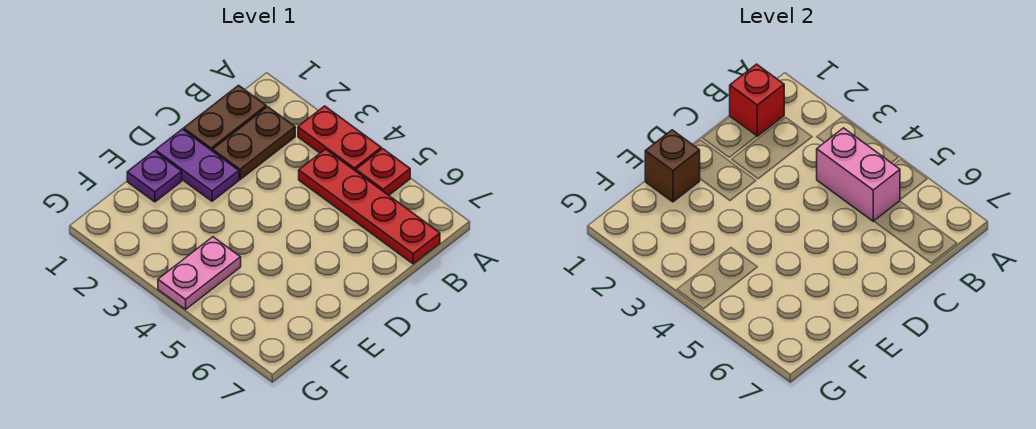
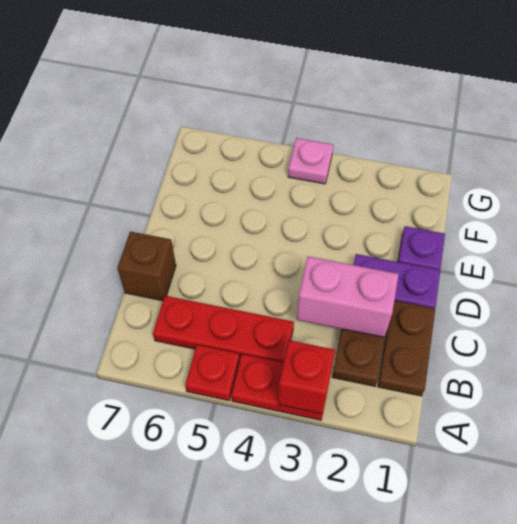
red brick B1 level 2 -> red brick A3 level 2
red plate B4:B7 level 1 -> red plate B4:B6 level 1
pink brick B4:B5 level 2 -> pink brick C2:C3 level 2
brown brick E1 level 2 -> brown brick C7 level 1
pink plate F4:G4 level 1 -> pink plate G4 level 1

